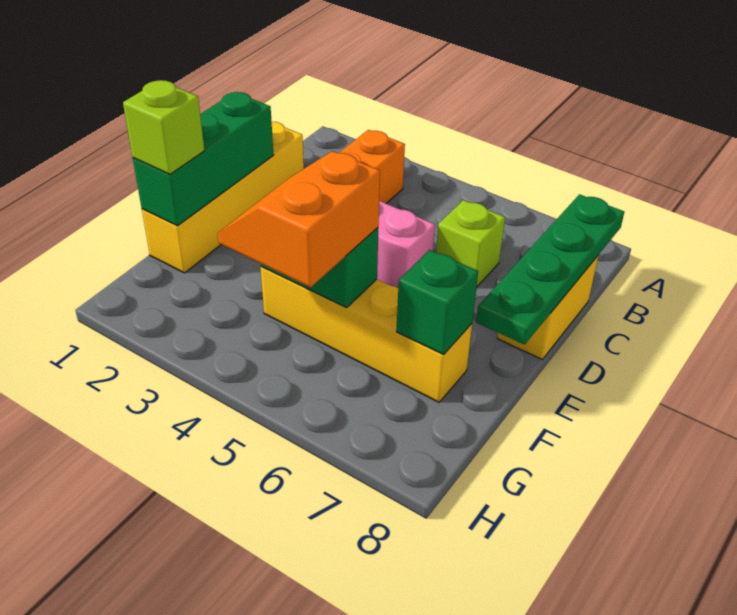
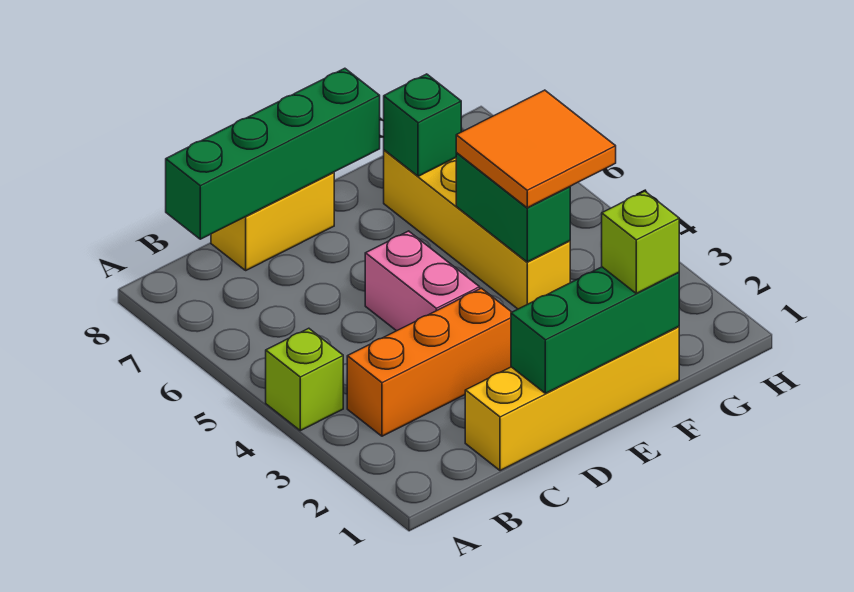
green plate B8:E8 level 2 -> green brick B8:E8 level 2
lime brick C6 level 1 -> lime brick A4 level 1
orange slope F4:G5 level 3 top 5 -> orange tile F4:G5 level 3

